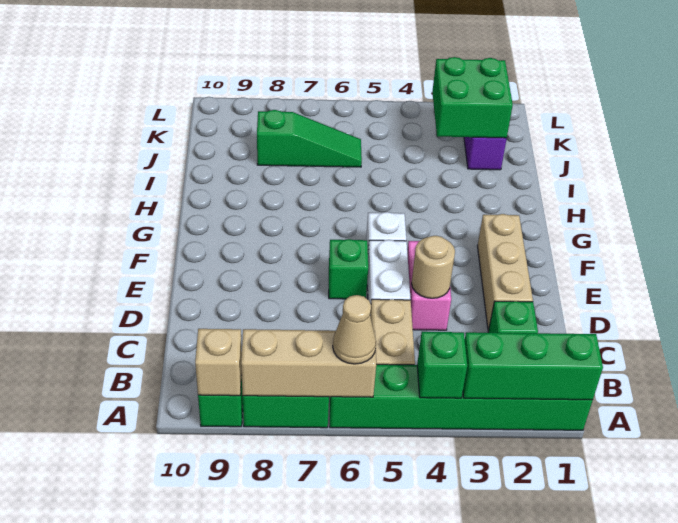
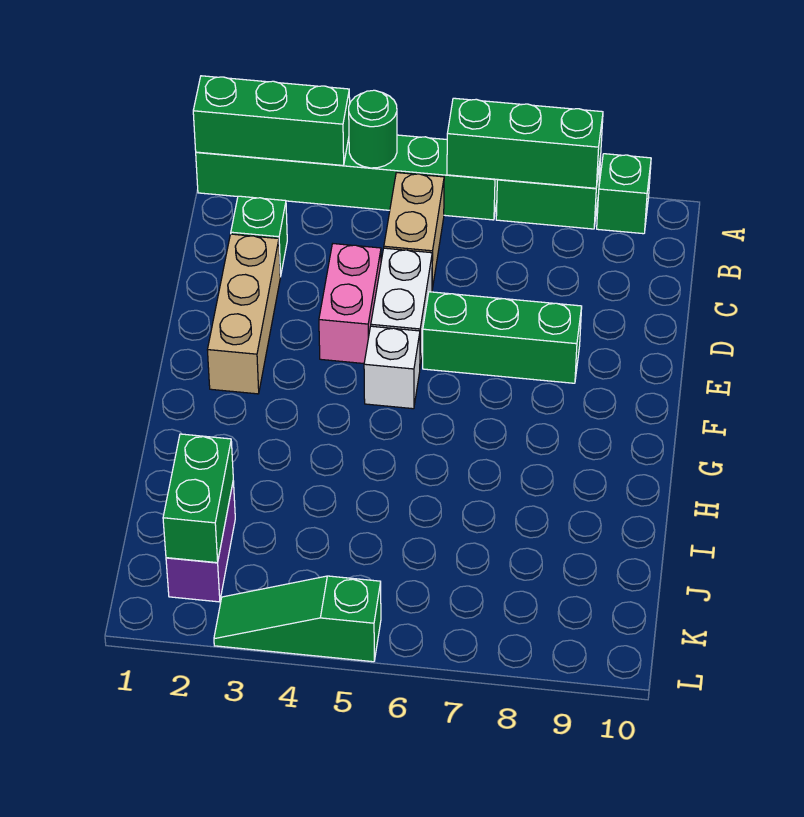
green brick A4 level 2 -> green round brick A4 level 2
tan brick A6:A8 level 2 -> green brick A6:A8 level 2
tan cone A6 level 3 -> none
tan brick A9 level 2 -> none
tan round brick D4 level 2 -> none
green brick E6 level 1 -> green brick E6:E8 level 1
green brick J2:K3 level 2 -> green brick J2:K2 level 2
green slope J6:J8 level 1 top 8 -> green slope L3:L5 level 1 top 5

